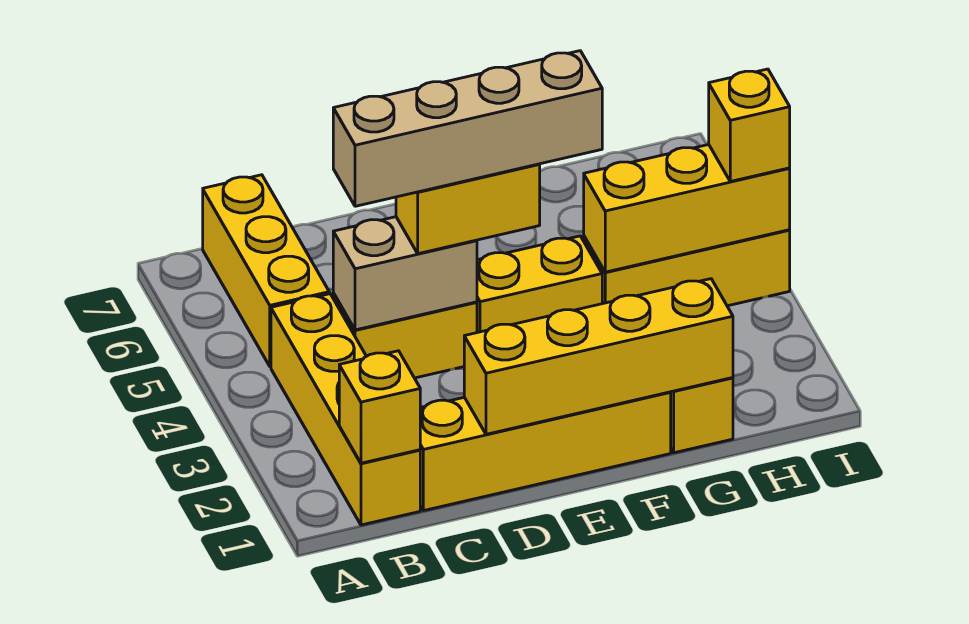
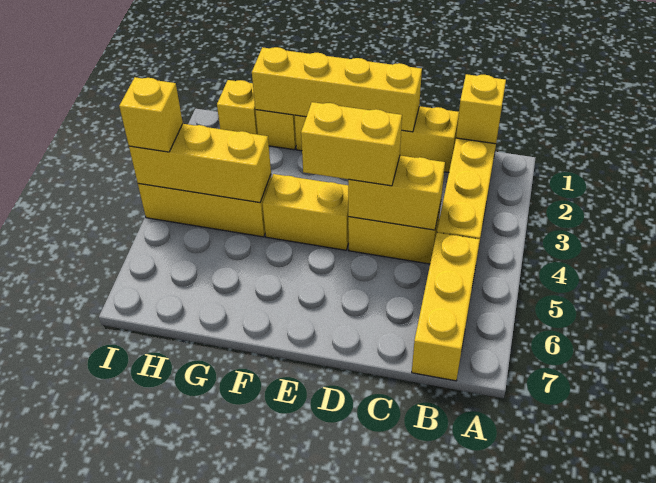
tan brick C4:D4 level 2 -> yellow brick C4:D4 level 2
tan brick C4:F4 level 4 -> none
none -> yellow brick H1 level 1

